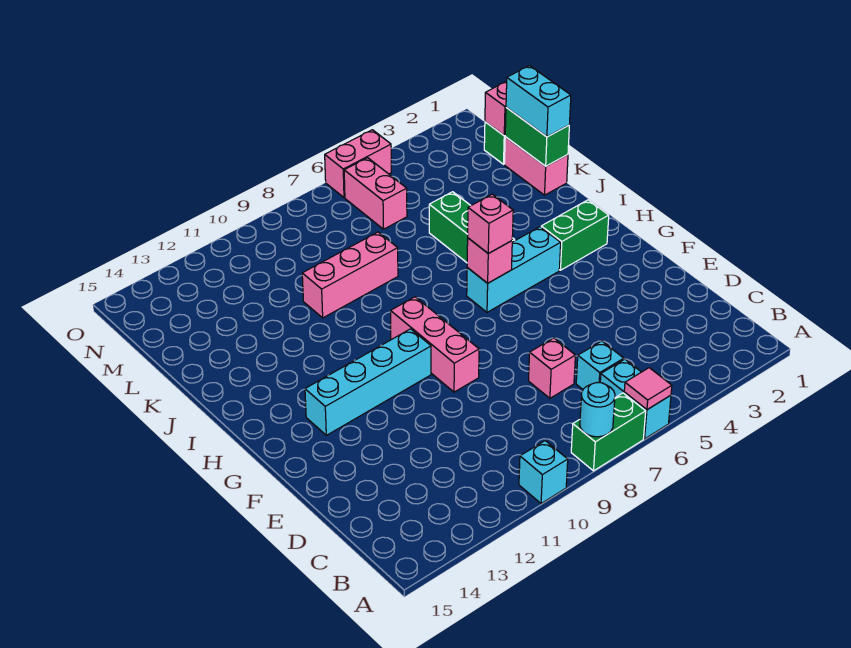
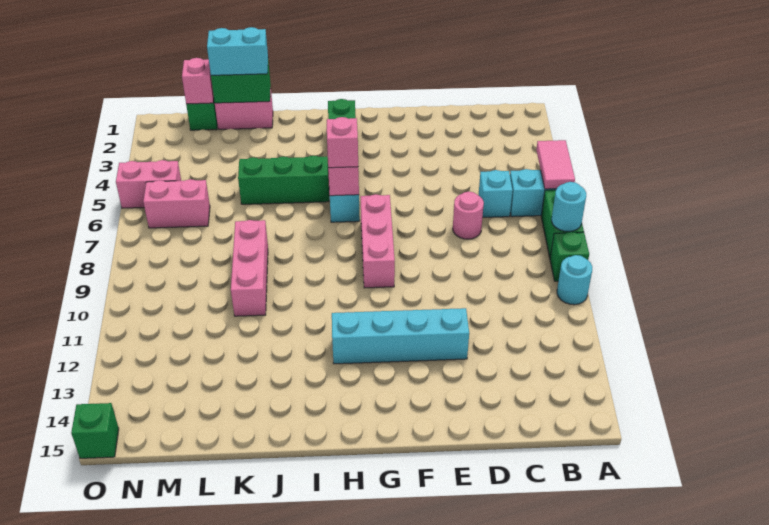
pink tile A6 level 2 -> pink tile A5:A6 level 2
none -> green brick A9 level 1
cyan brick A10 level 1 -> cyan round brick A10 level 1
pink brick D7 level 1 -> pink round brick D7 level 1
pink brick F9:H9 level 1 -> pink brick G7:G9 level 1
cyan brick G10:G13 level 1 -> cyan brick E12:H12 level 1
pink brick O5:O6 level 1 -> pink brick N5:O5 level 1
none -> green brick O15 level 1

